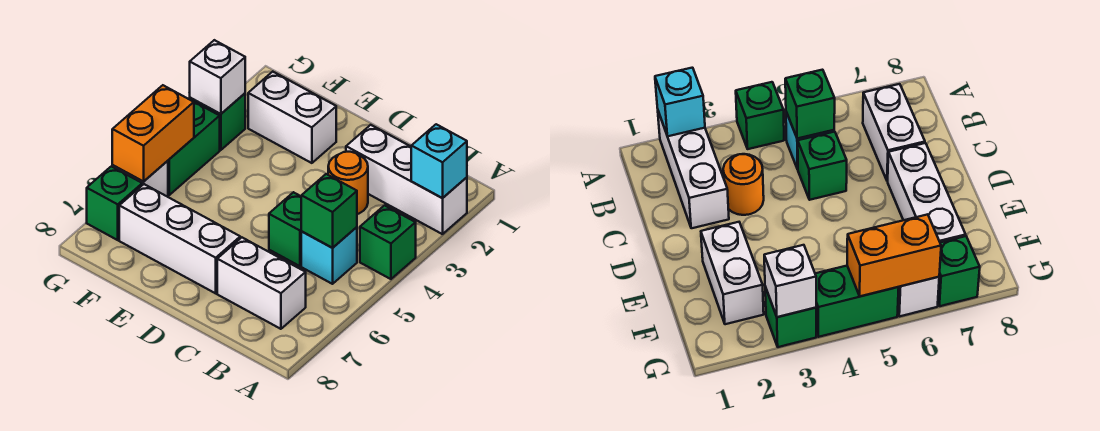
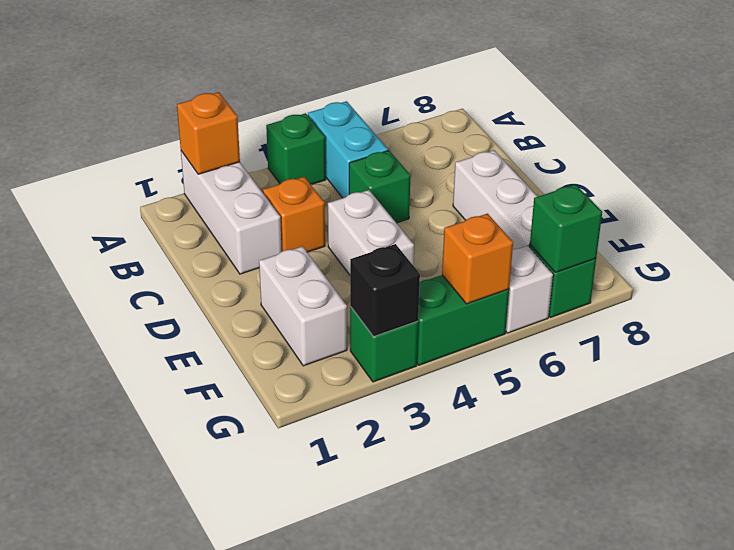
cyan brick A2 level 2 -> orange brick A2 level 2
cyan brick B5 level 1 -> cyan brick A5:B5 level 1
green brick B5 level 2 -> green brick G7 level 2
white brick B7:C7 level 1 -> white brick D4:E4 level 1
orange round brick C3 level 1 -> orange brick C3 level 1
white brick G3 level 2 -> black brick G3 level 2
orange brick G5:G6 level 2 -> orange brick G5 level 2

